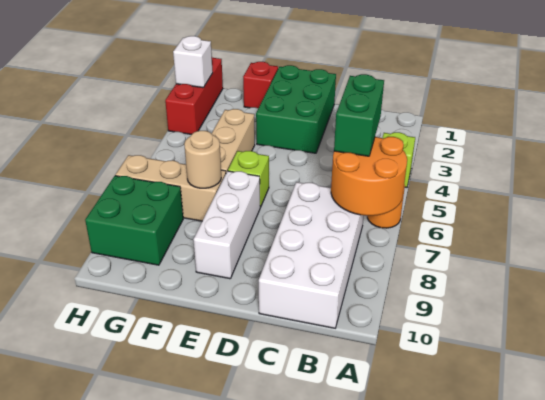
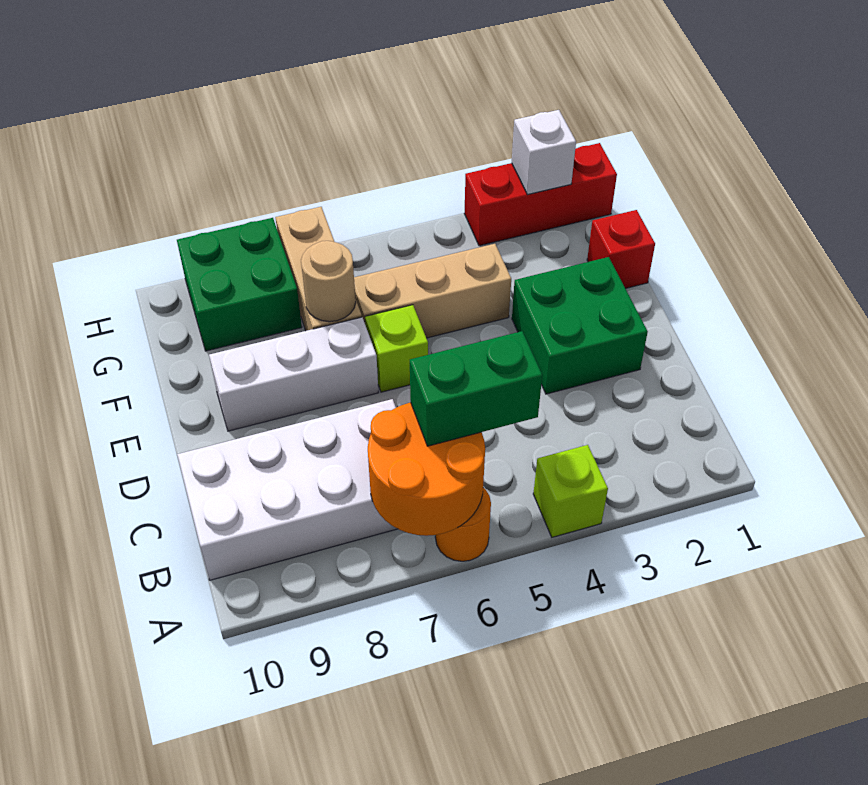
green brick D1:E3 level 1 -> green brick D2:E3 level 1

